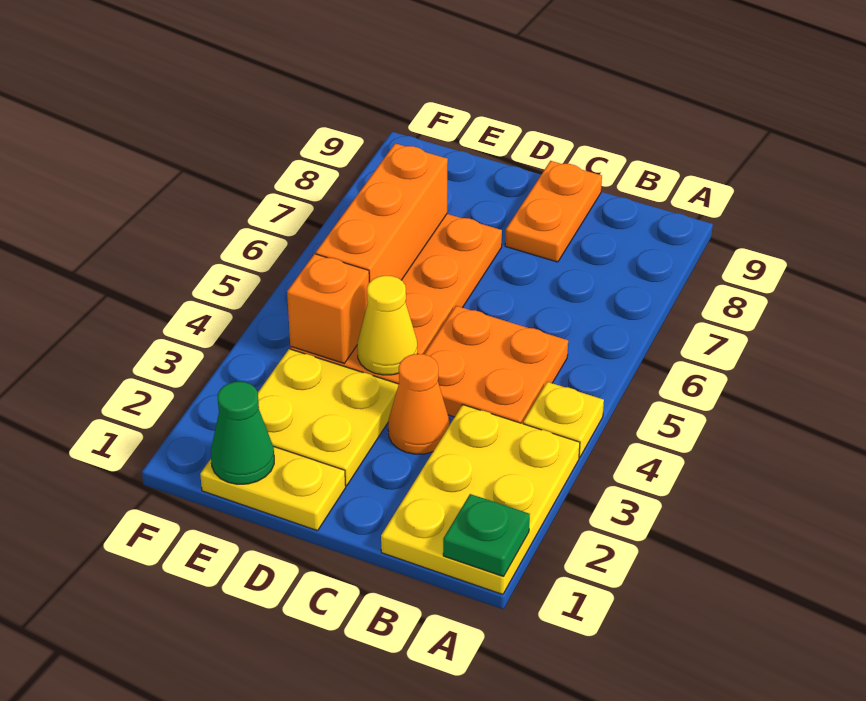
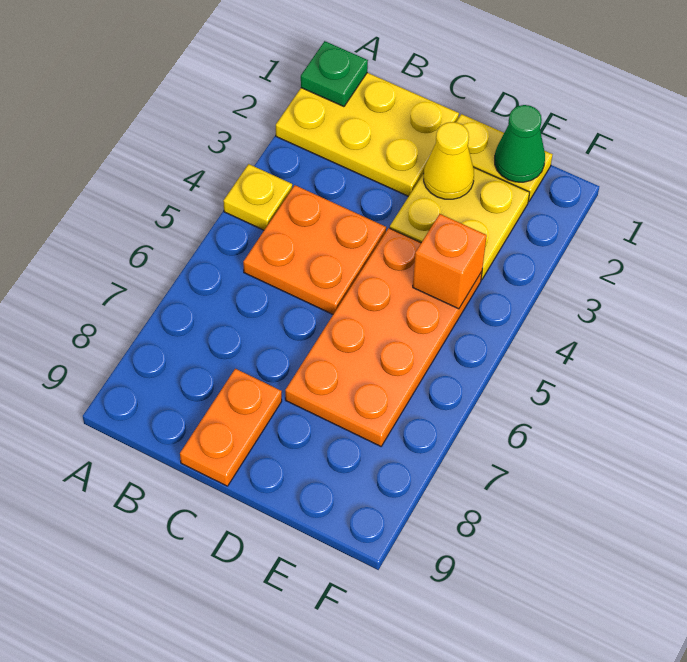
yellow plate A1:B3 level 1 -> yellow plate A1:C2 level 1
orange cone C3 level 1 -> none
yellow cone D4 level 2 -> yellow cone D2 level 2
orange brick E5:E7 level 2 -> none

